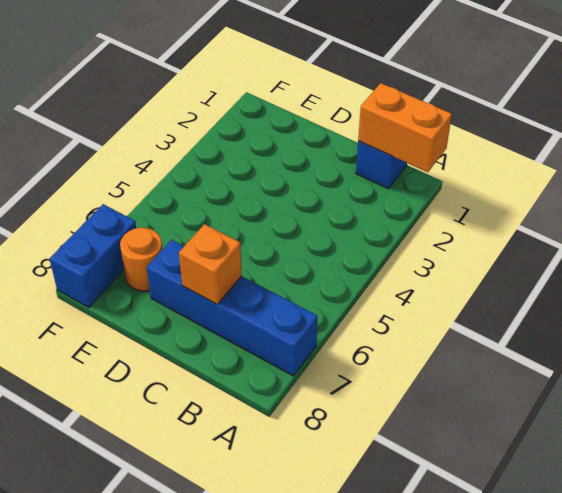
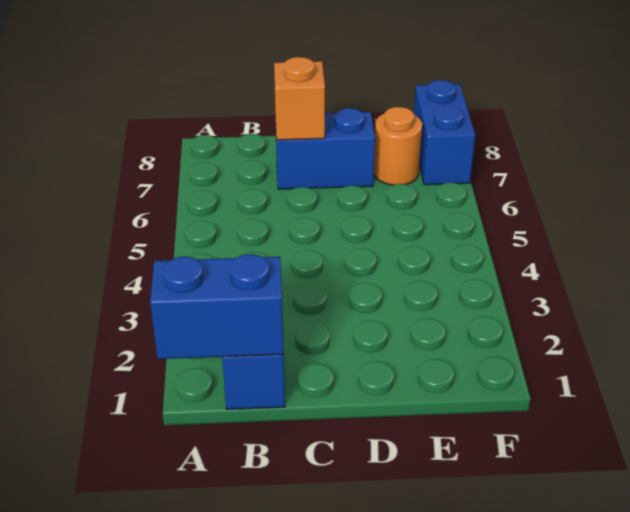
orange brick A1:B1 level 2 -> blue brick A1:B1 level 2
blue brick A7:D7 level 1 -> blue brick C7:D7 level 1

